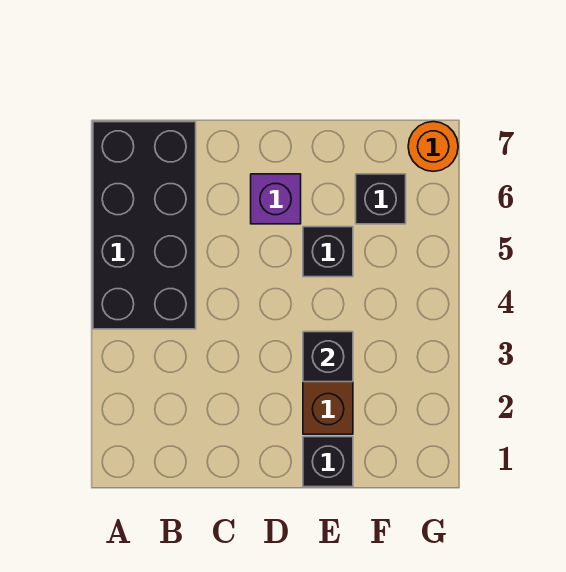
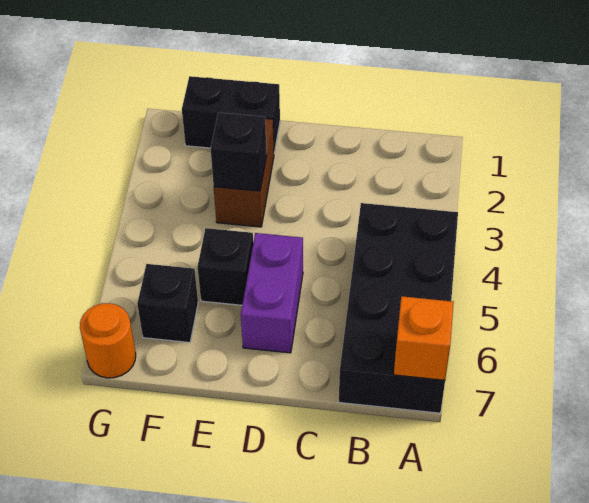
none -> orange brick A7 level 2
purple brick D6 level 1 -> purple brick D5:D6 level 1
black brick E1 level 1 -> black brick E1:F1 level 1

